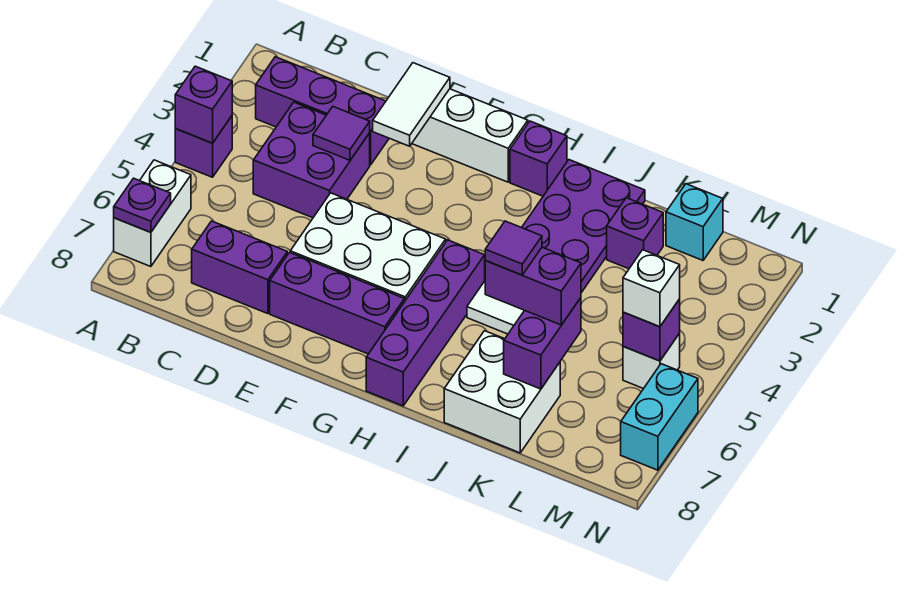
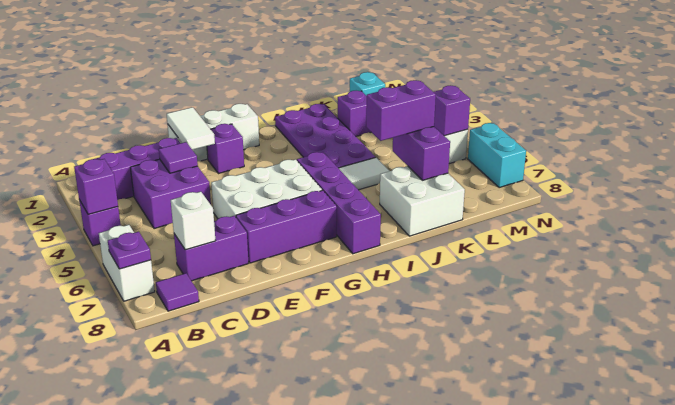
purple brick H1 level 1 -> purple brick F2 level 1
purple tile J6 level 4 -> purple tile B8 level 1
white brick M5 level 3 -> white brick C7 level 2

